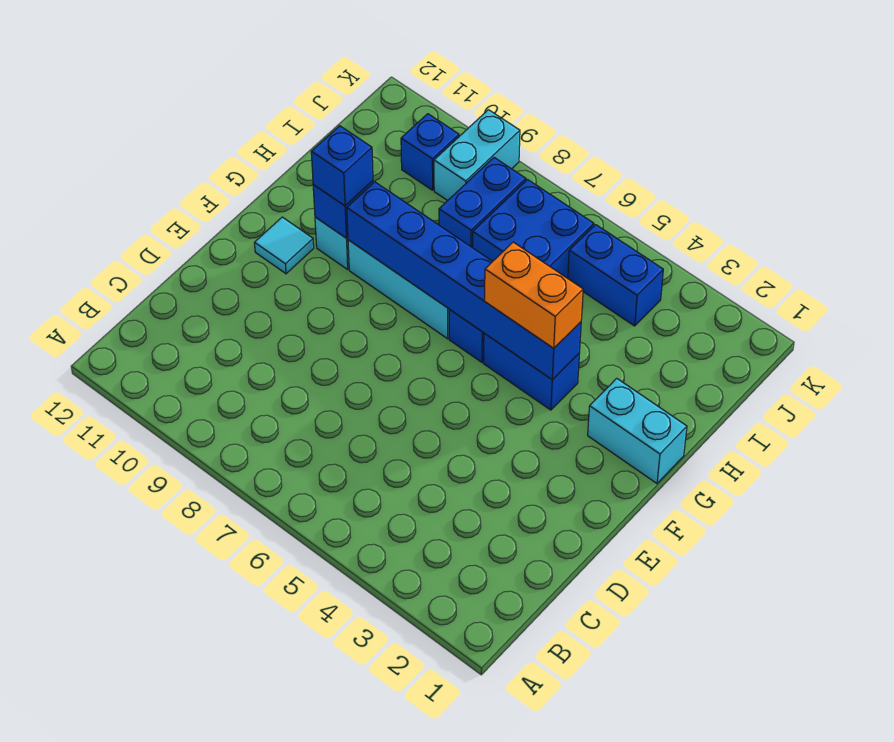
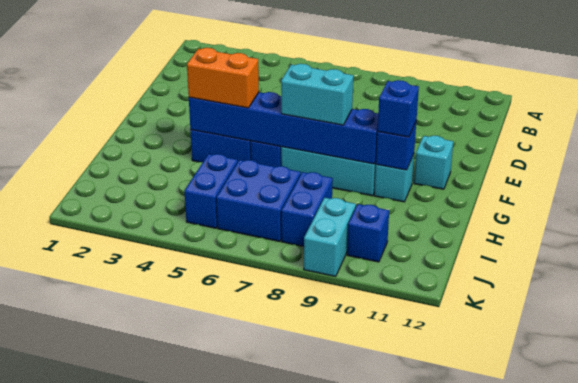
cyan tile F11 level 1 -> cyan brick F11 level 1
cyan brick G1:G2 level 1 -> cyan brick G7:G8 level 3
blue brick J4:J5 level 1 -> blue brick I5:J5 level 1

